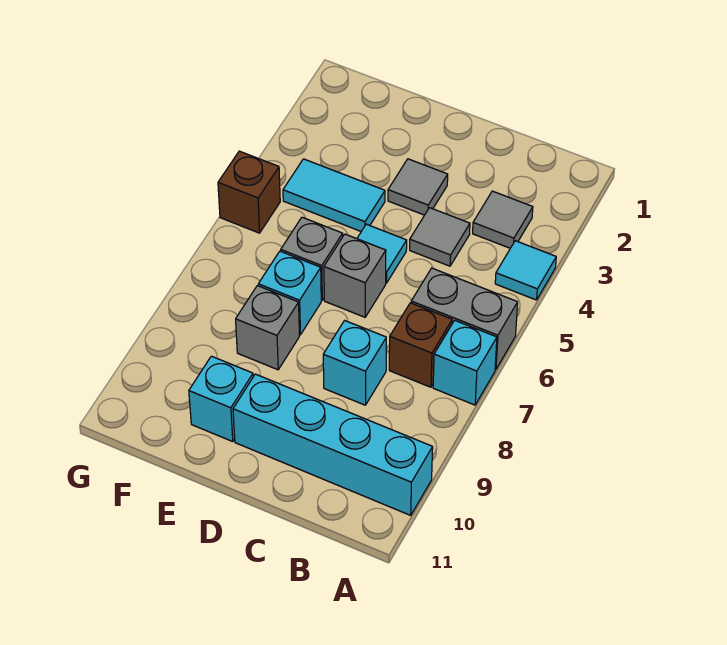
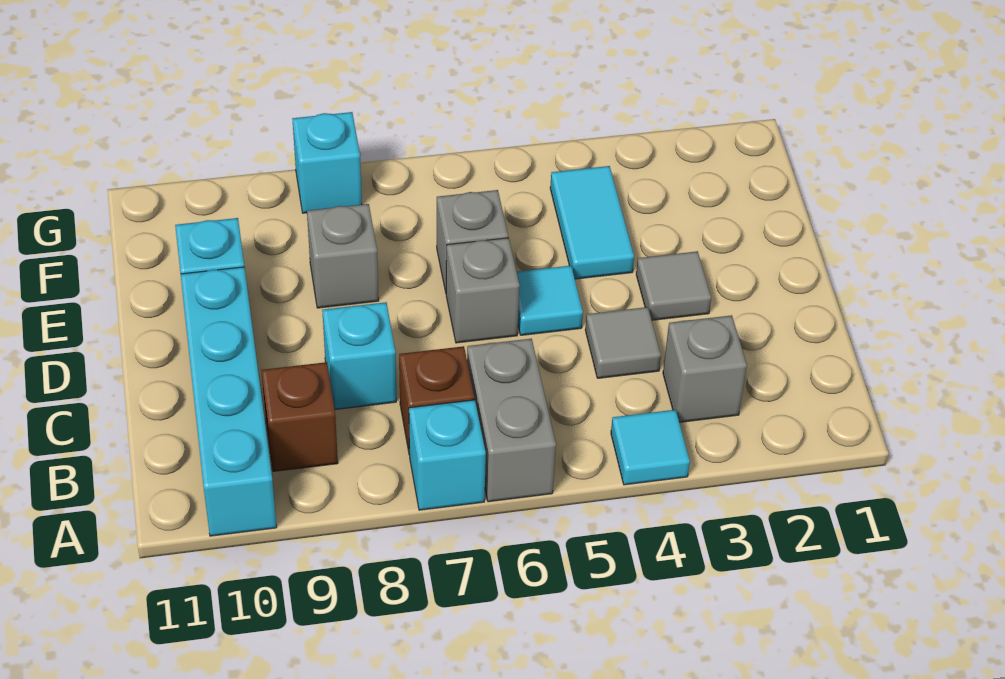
grey tile B3 level 1 -> grey brick B3 level 1
cyan brick E7 level 1 -> cyan brick G8 level 1
brown brick G5 level 1 -> brown brick B9 level 1

